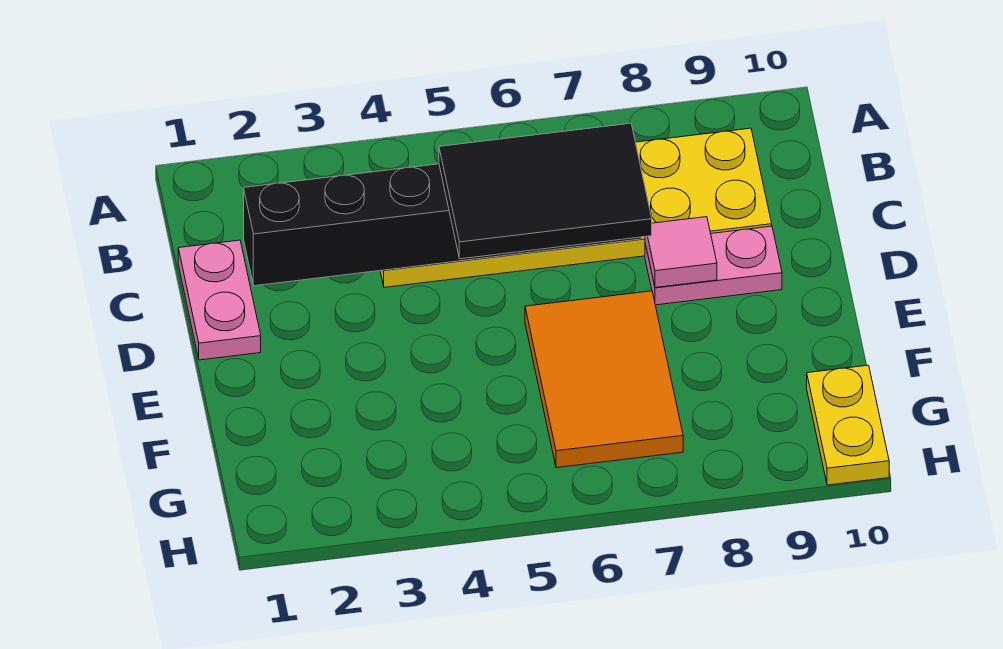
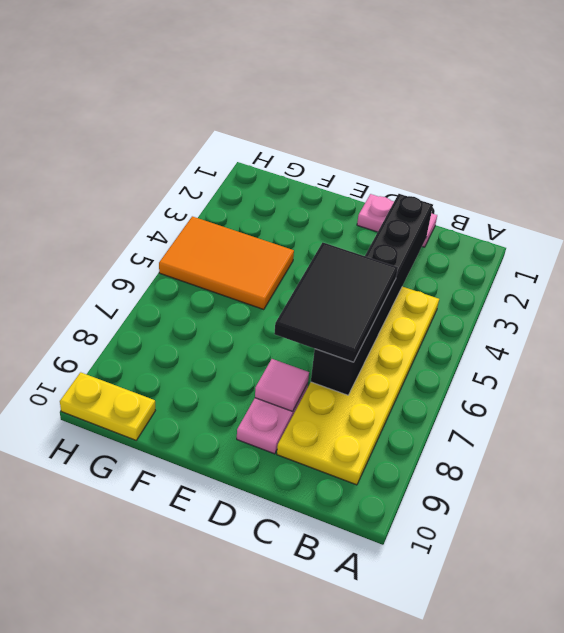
orange tile E6:G7 level 1 -> orange tile F4:H5 level 1

